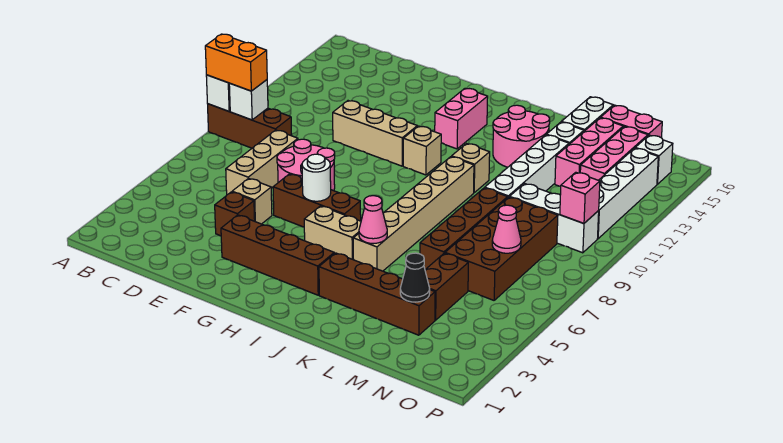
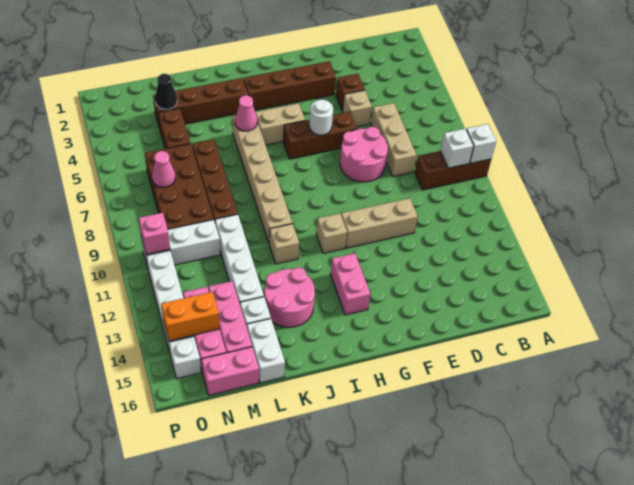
orange brick A9:B9 level 3 -> orange brick N14:O14 level 2

